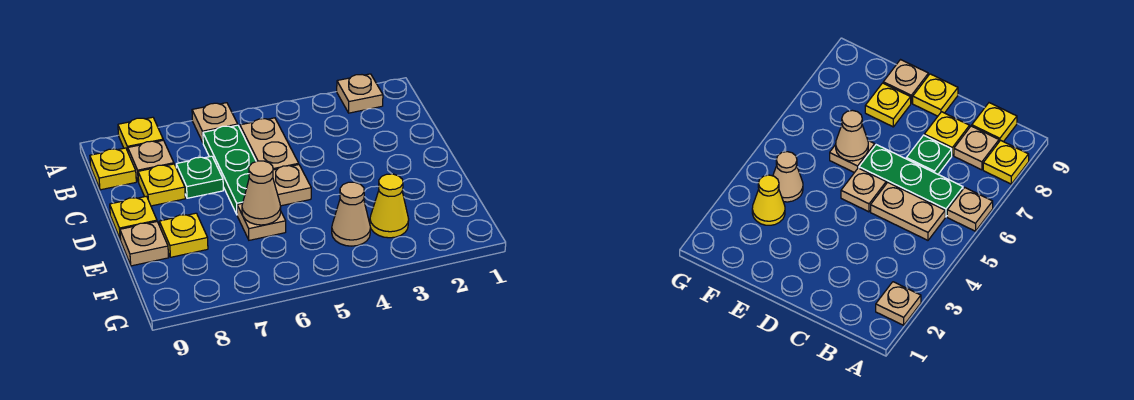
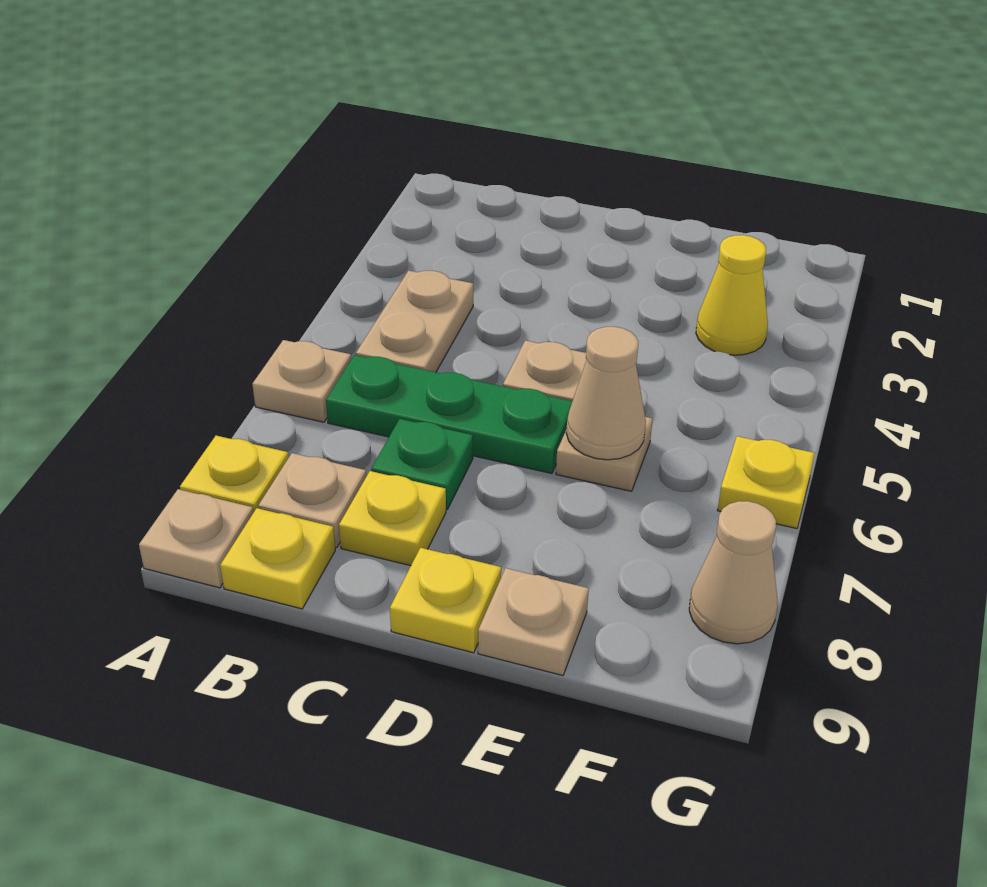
tan plate A2 level 1 -> tan plate A9 level 1
tan plate B5:C5 level 1 -> tan plate B4:B5 level 1
yellow plate E8 level 1 -> yellow plate G6 level 1
tan cone F4 level 1 -> tan cone G8 level 1

